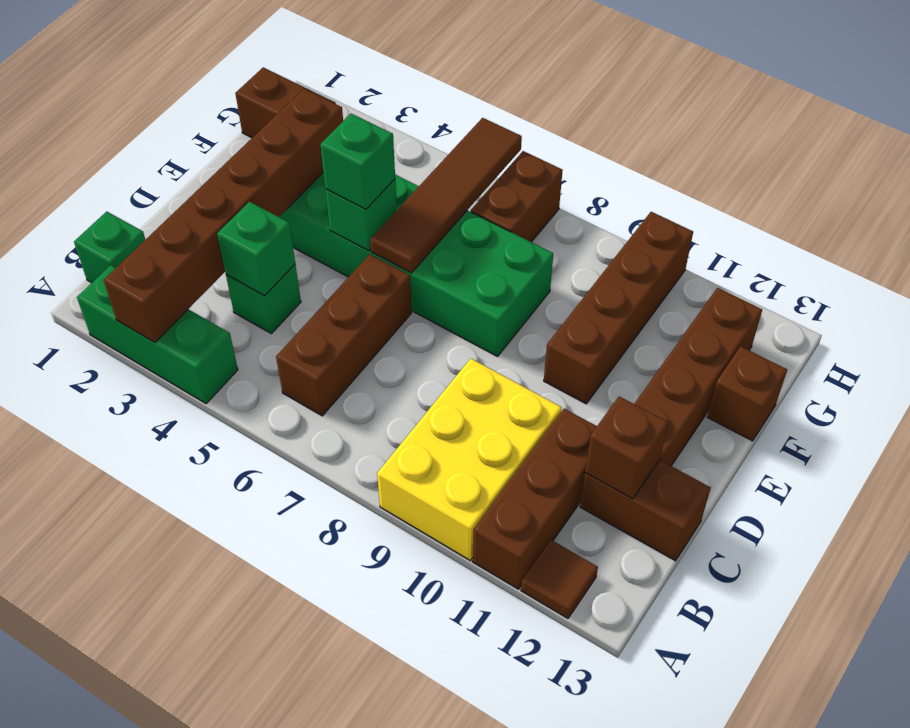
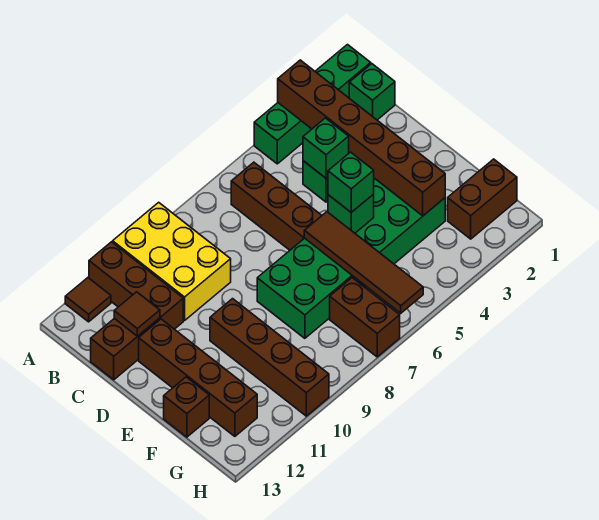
green brick A2:A4 level 1 -> green brick A1:A4 level 1
brown brick C12 level 2 -> brown tile C12 level 2

